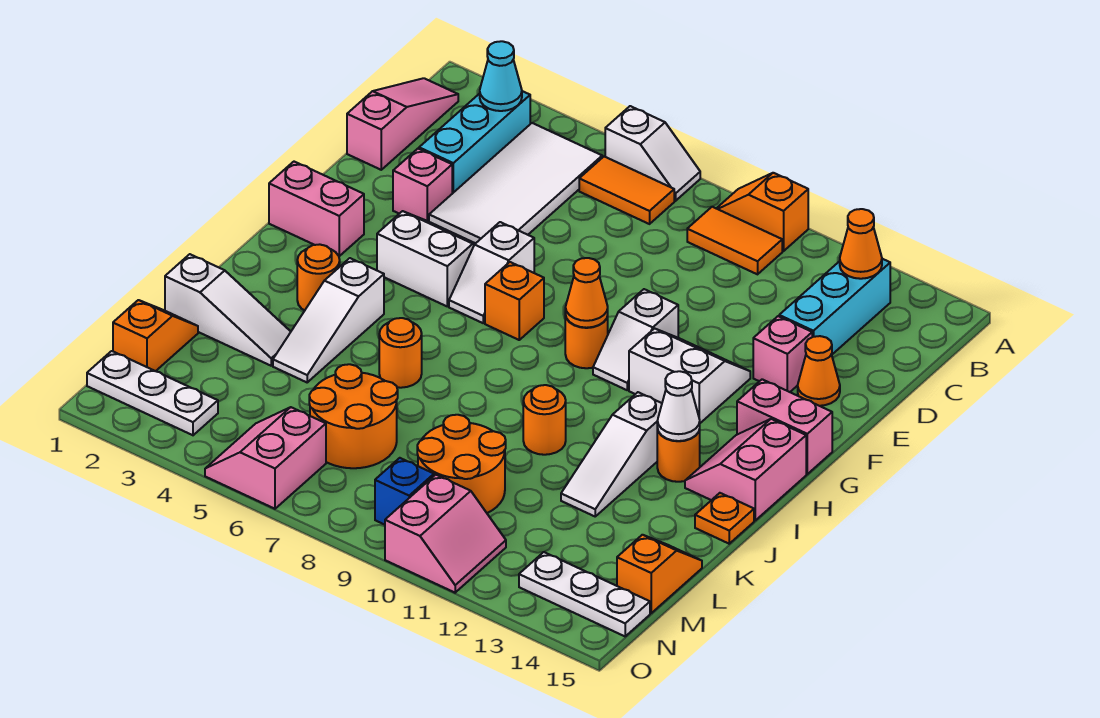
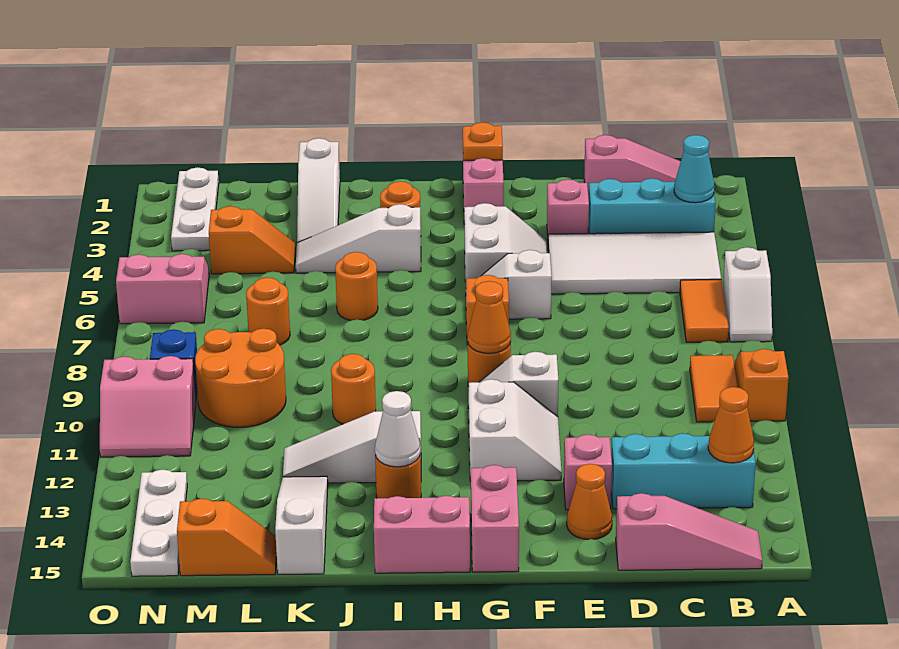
none -> pink slope B15:D15 level 1 top D
orange plate J15 level 1 -> orange plate G1 level 2
none -> white slope K13:K15 level 1 top 15
orange slope L1:M1 level 1 top M -> orange slope L4:M4 level 1 top M
orange round brick L6:M7 level 1 -> orange round brick L7 level 1

